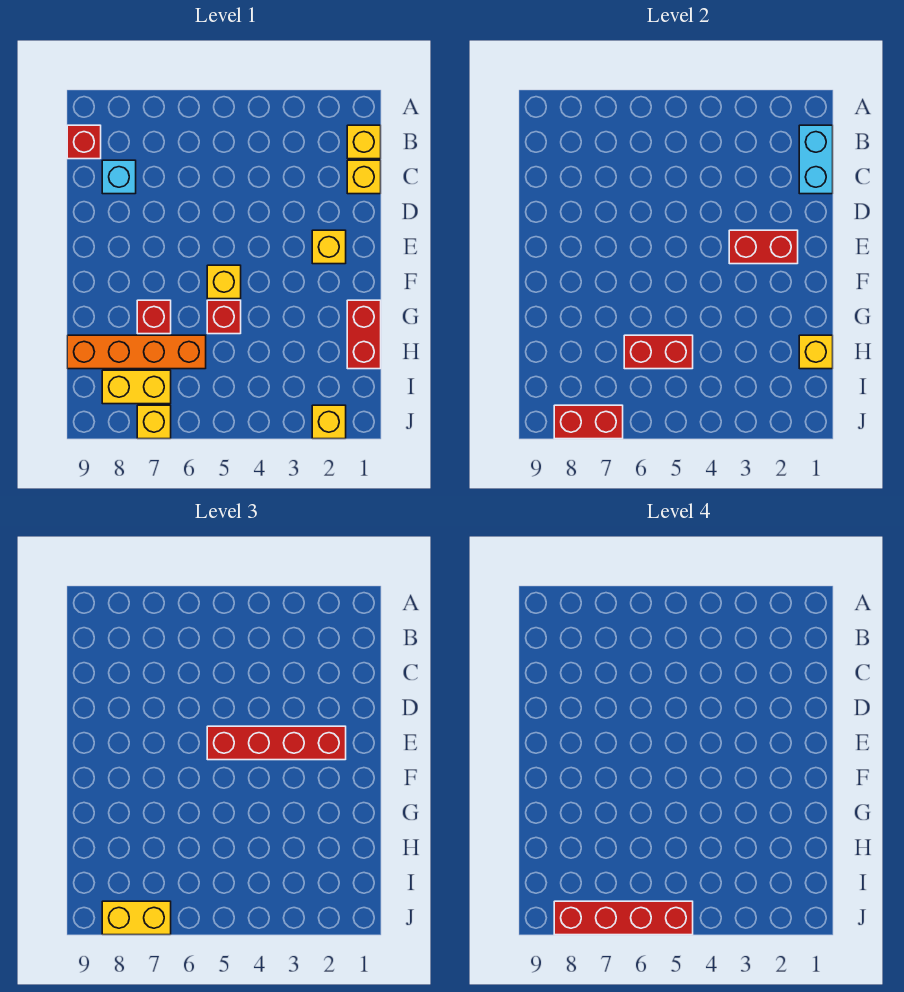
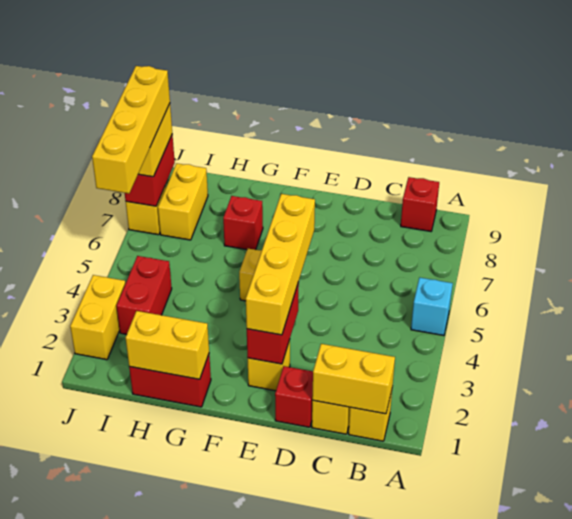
cyan brick B1:C1 level 2 -> yellow brick B1:C1 level 2
cyan brick C8 level 1 -> cyan brick A5 level 1
red brick E2:E5 level 3 -> yellow brick E2:E5 level 3
red brick G5 level 1 -> red brick D1 level 1
yellow brick H1 level 2 -> yellow brick G1:H1 level 2
red brick H5:H6 level 2 -> red brick I3:I4 level 1
orange brick H6:H9 level 1 -> none
yellow brick J2 level 1 -> yellow brick J2:J3 level 1
red brick J5:J8 level 4 -> yellow brick J5:J8 level 4

